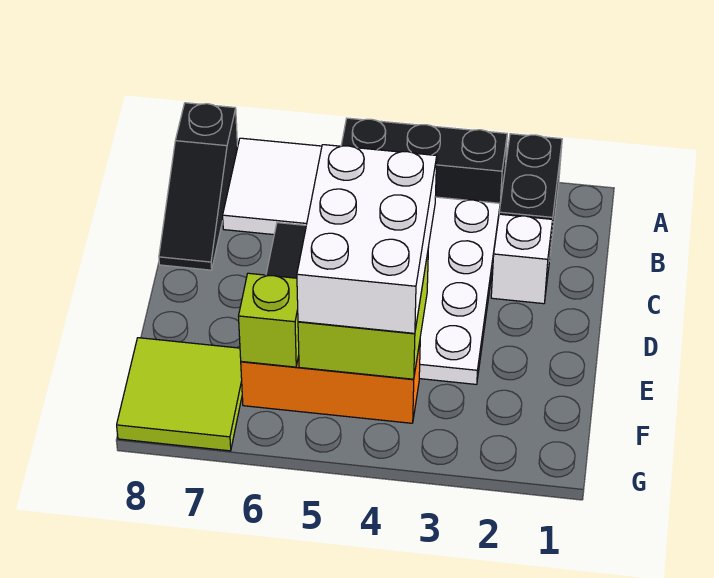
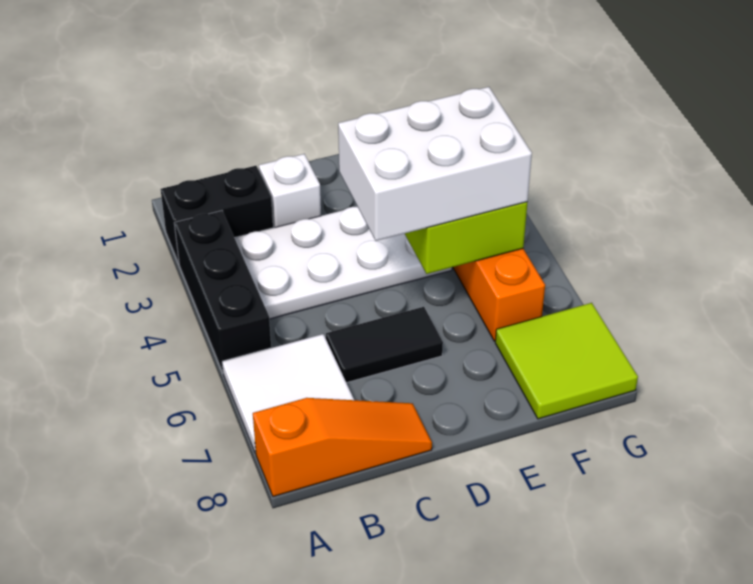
black slope A8:C8 level 1 top A -> orange slope A8:C8 level 1 top A
lime brick F6 level 2 -> none

